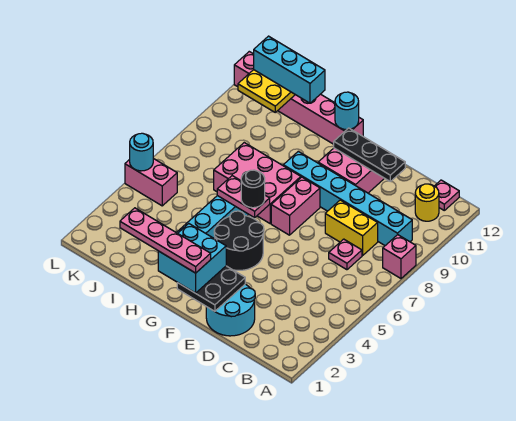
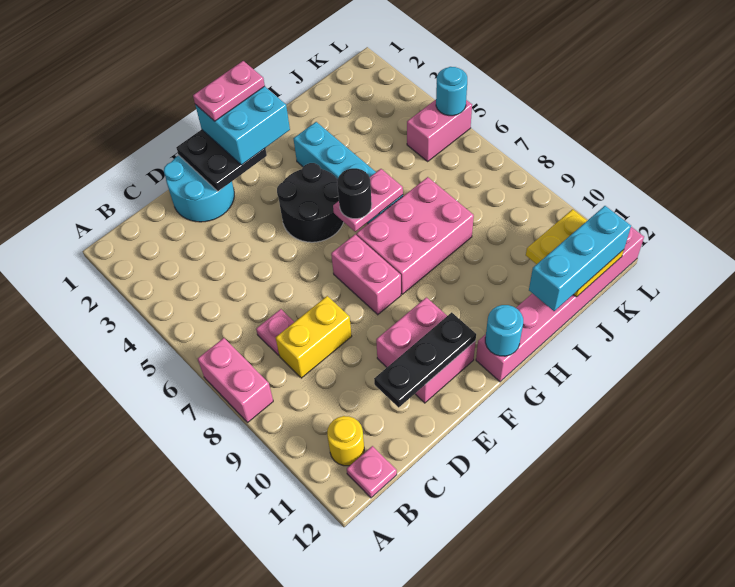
pink brick A8 level 1 -> pink brick A7:A8 level 1
cyan brick B9:G9 level 1 -> none
pink plate F1:I1 level 4 -> pink plate F1:G1 level 4

